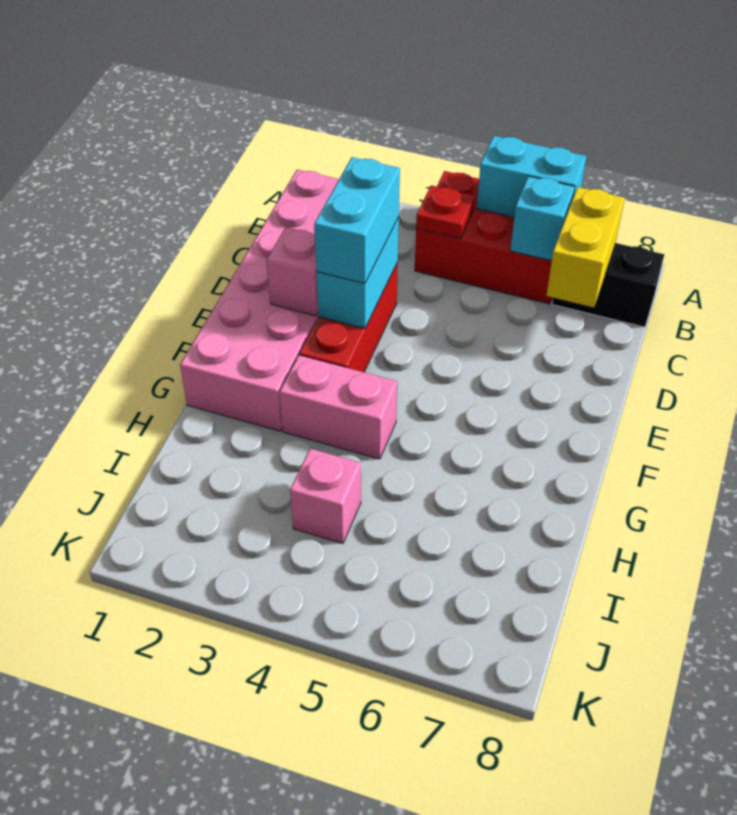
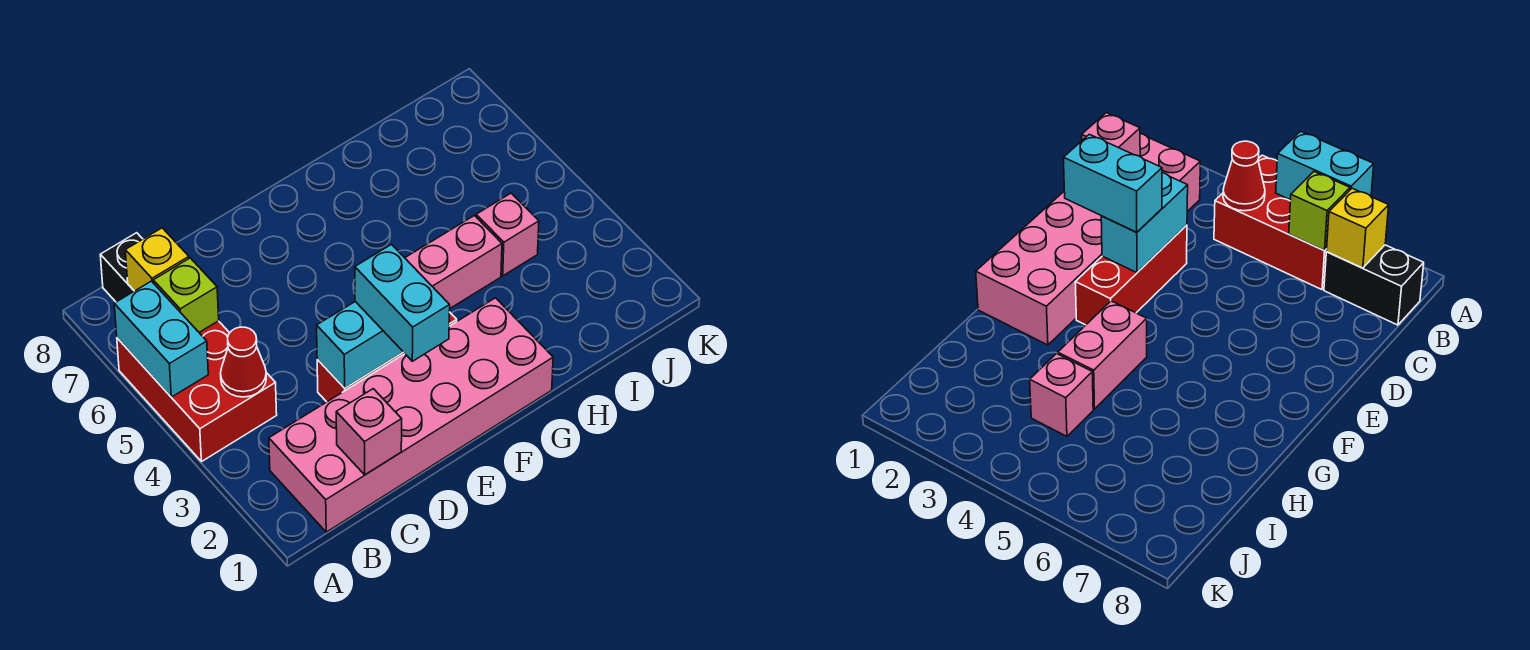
red plate B4 level 2 -> red cone B4 level 2
cyan brick B6 level 2 -> lime brick B6 level 2
yellow brick B7:C7 level 2 -> yellow brick B7 level 2
cyan brick D3:E3 level 3 -> cyan brick E2:E3 level 3
pink brick E2 level 2 -> pink brick C1 level 2
pink brick G3:G4 level 1 -> pink brick G4:H4 level 1

